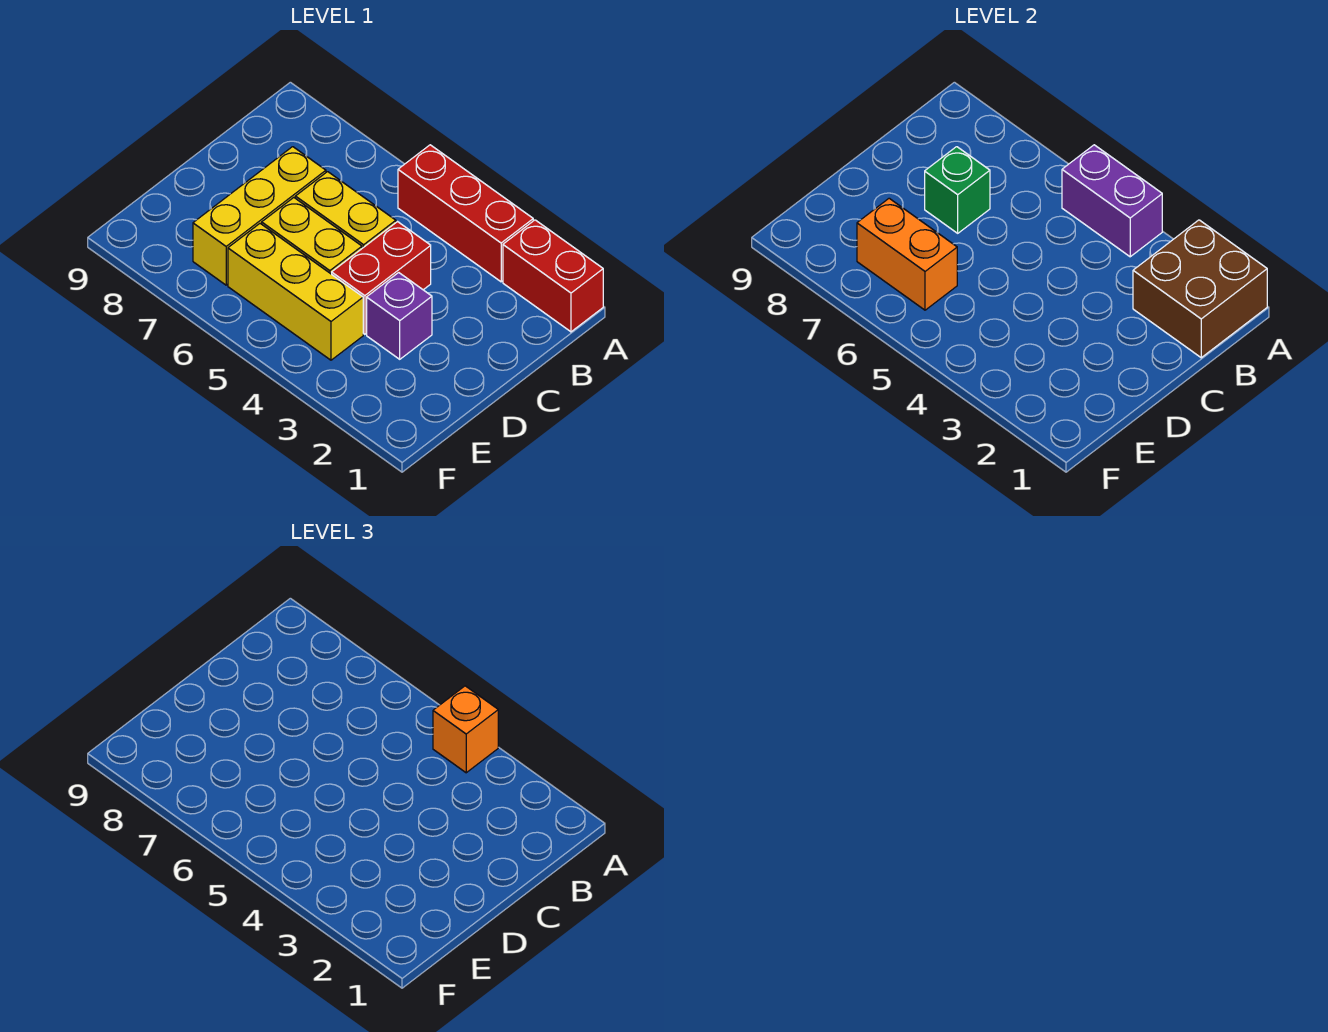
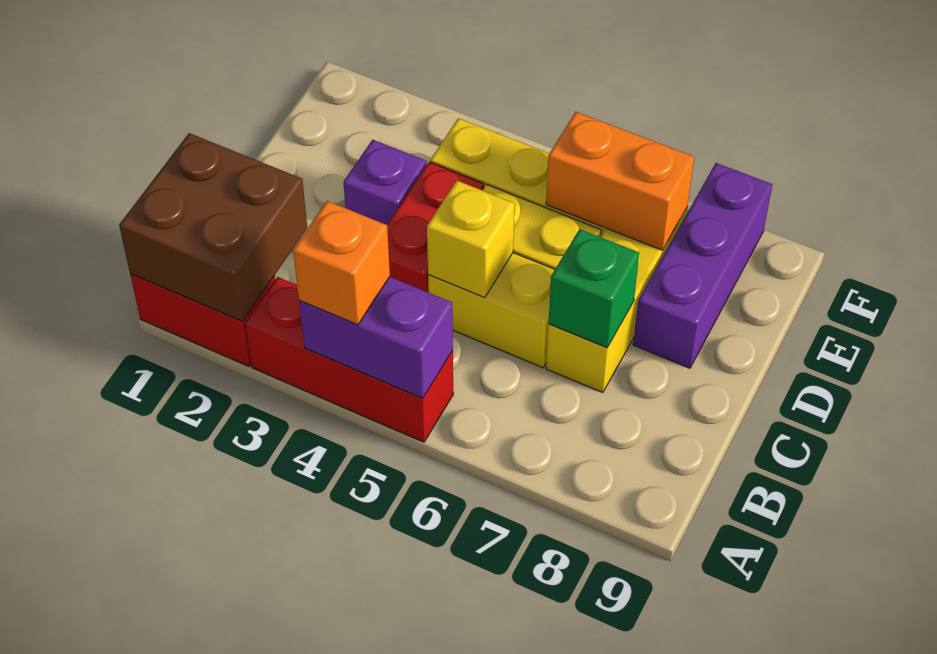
none -> yellow brick C5 level 2
none -> purple brick D8:F8 level 1

